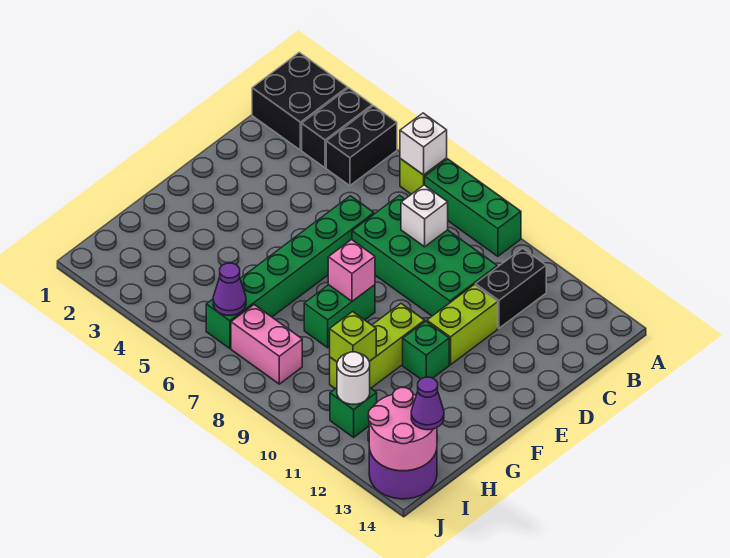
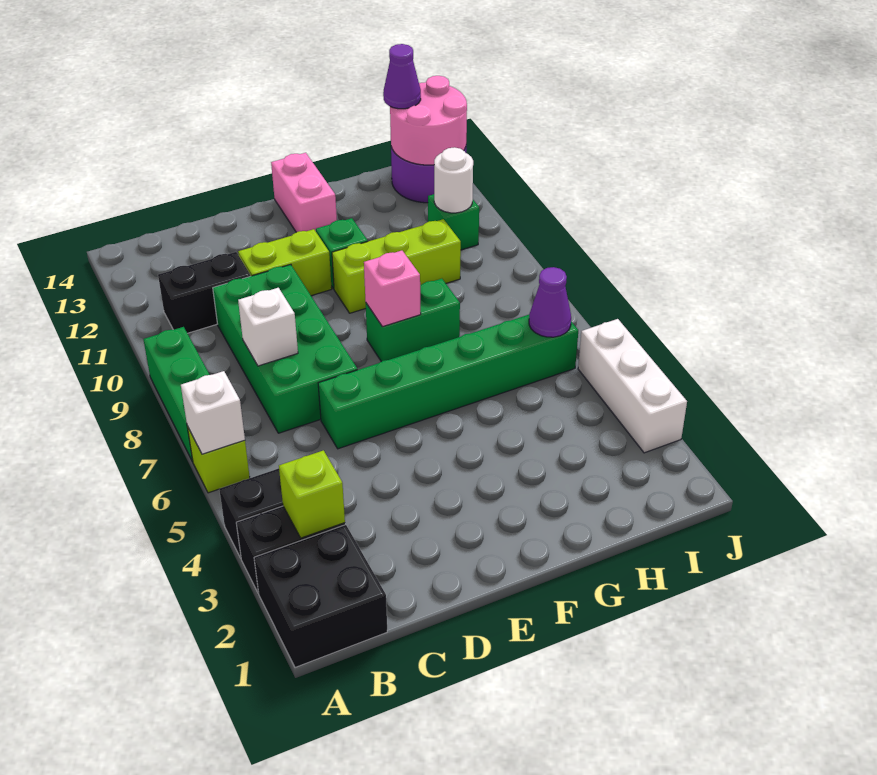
lime brick H10 level 2 -> lime brick B3 level 2
pink brick I7:I8 level 1 -> pink brick F13:F14 level 1
none -> white brick J3:J5 level 1

